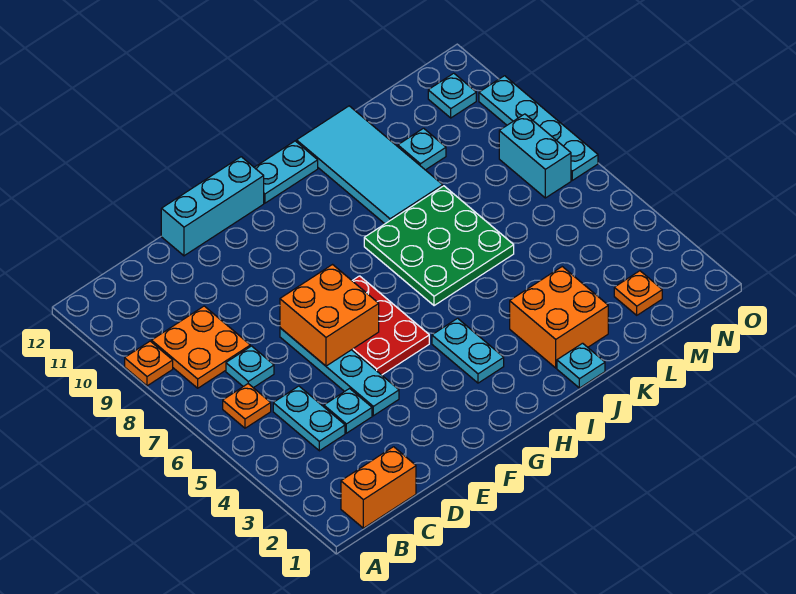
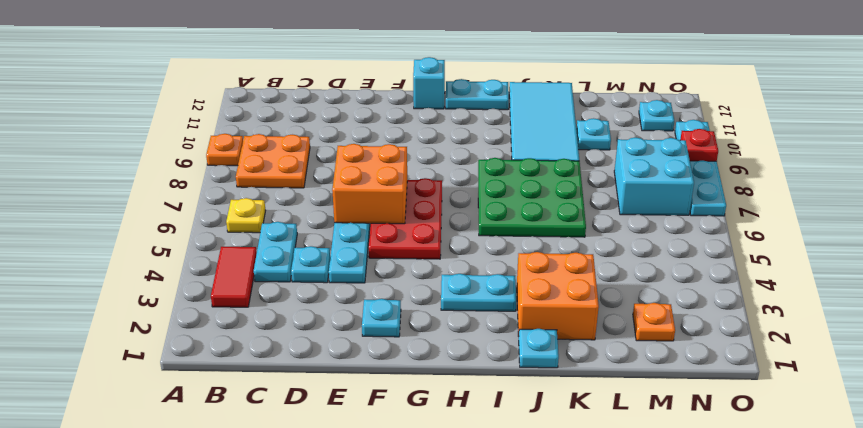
orange brick B1:C1 level 1 -> none
none -> red tile B3:B4 level 1
orange plate B6 level 1 -> yellow plate B6 level 1
cyan plate C7 level 1 -> cyan plate F2 level 1
cyan brick E12:G12 level 1 -> cyan brick G12 level 1
cyan plate H3:H4 level 1 -> cyan plate H3:I3 level 1
cyan brick N7:N8 level 1 -> cyan brick M7:N8 level 1
none -> red plate O9 level 2

